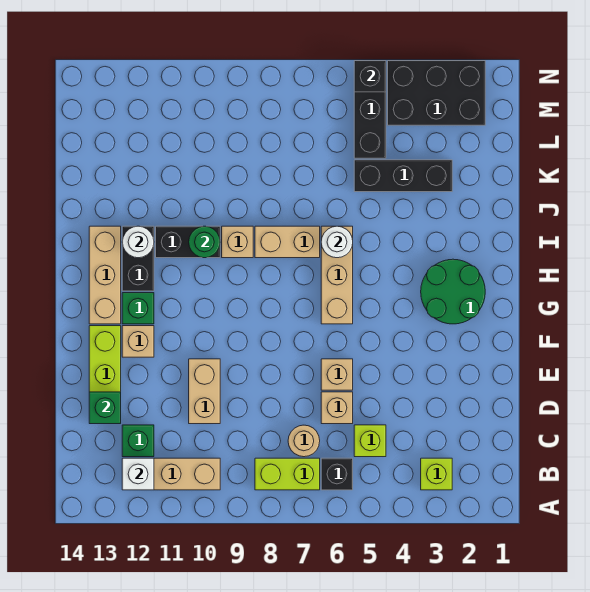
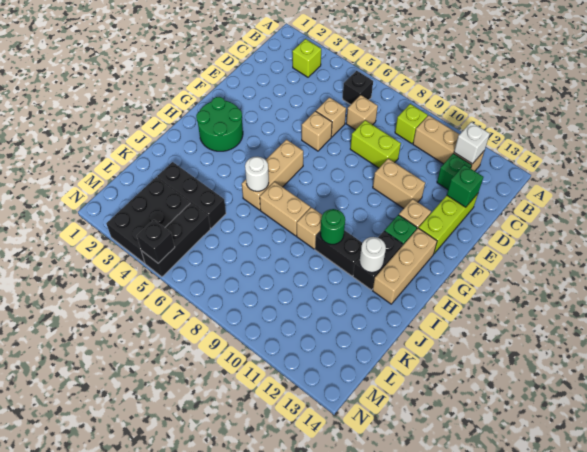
lime brick B7:B8 level 1 -> lime brick D8:D9 level 1
lime brick C5 level 1 -> lime brick B9 level 1
tan round brick C7 level 1 -> tan brick C7 level 1
tan brick D10:E10 level 1 -> tan brick E10:E11 level 1
black brick M2:N4 level 1 -> black brick L3:N4 level 1

